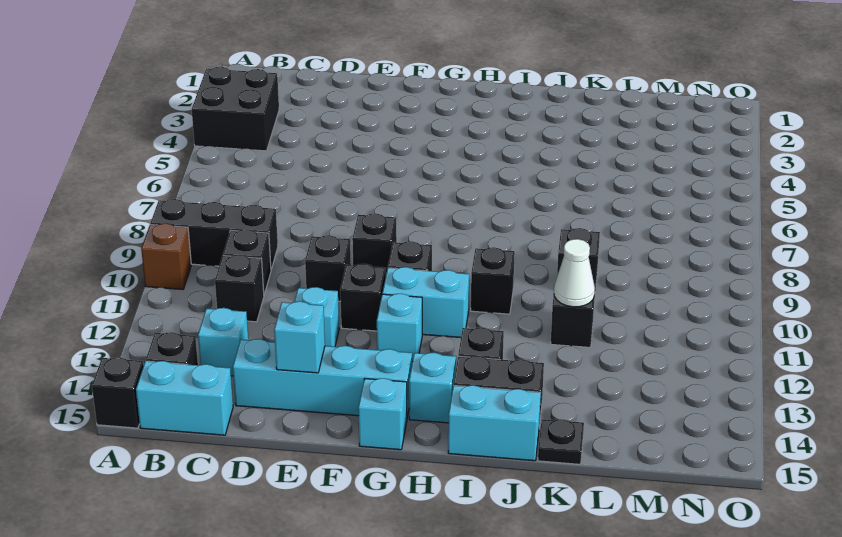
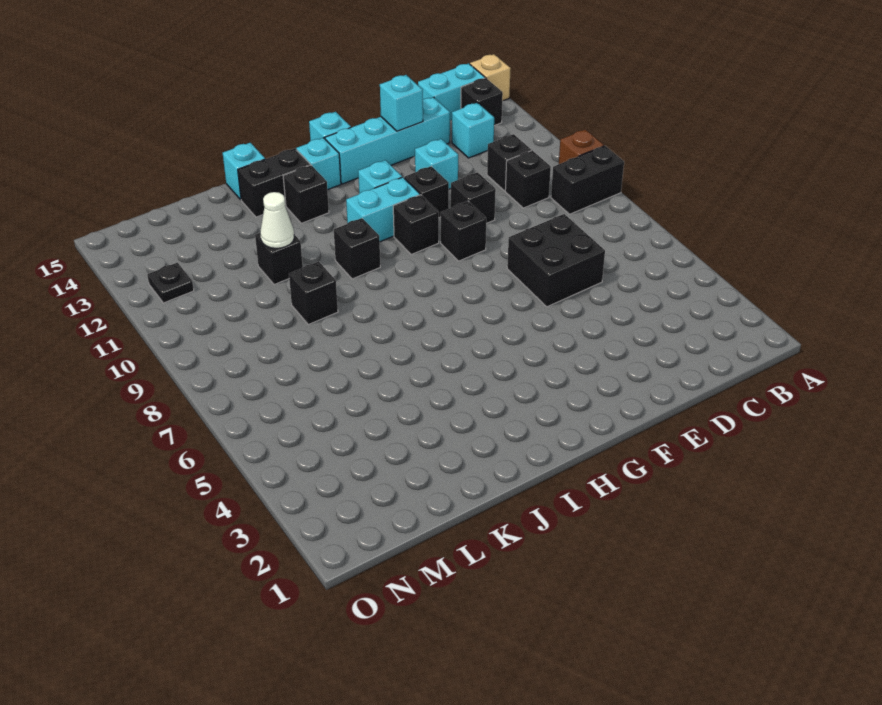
black brick A3:B4 level 1 -> black brick D6:E7 level 1
black brick A9:C9 level 1 -> black brick A9:B9 level 1
black brick A15 level 1 -> tan brick A15 level 1
cyan brick I15:J15 level 1 -> cyan brick J15 level 1
black plate K15 level 1 -> black plate N12 level 1

